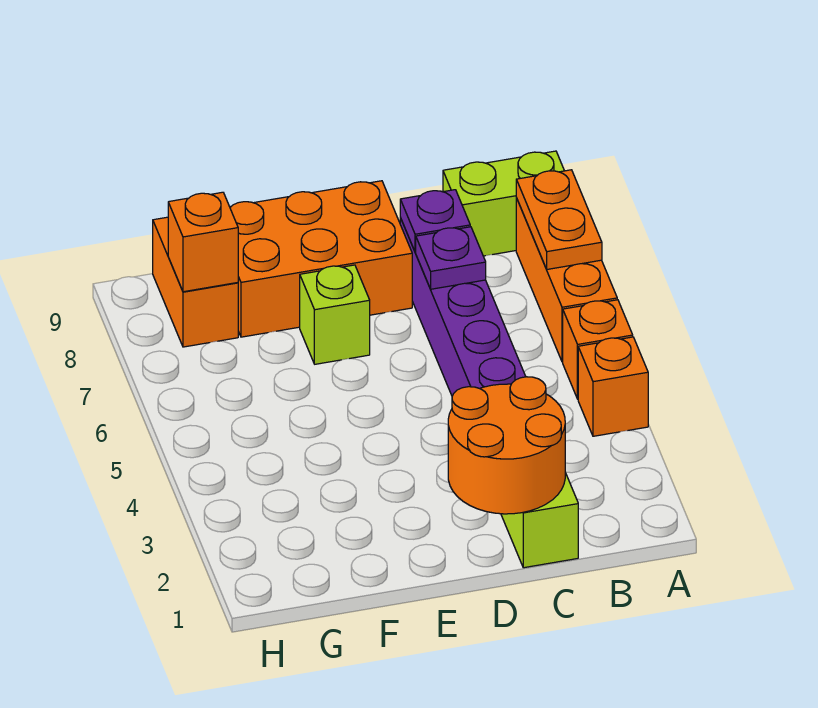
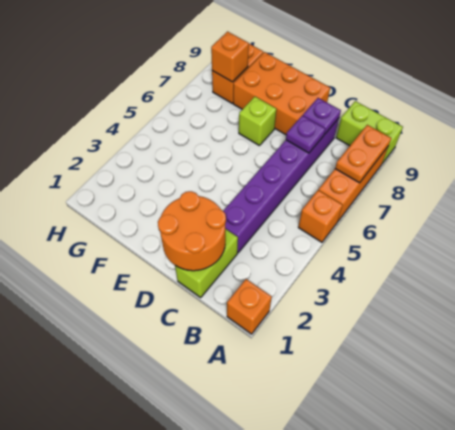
orange brick A4 level 1 -> orange brick A1 level 1

